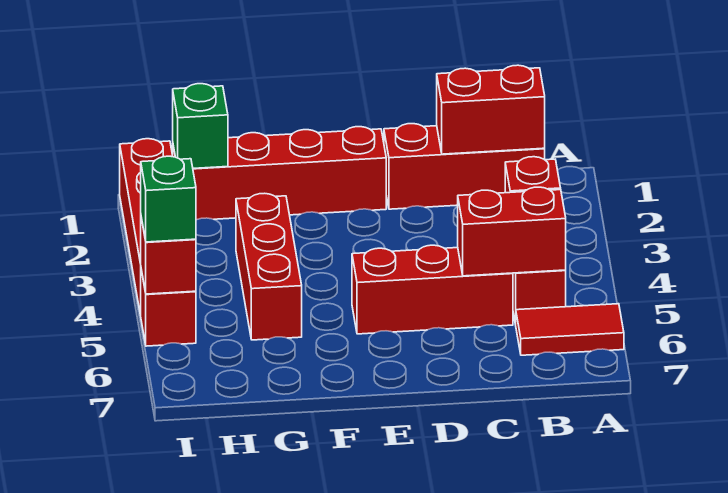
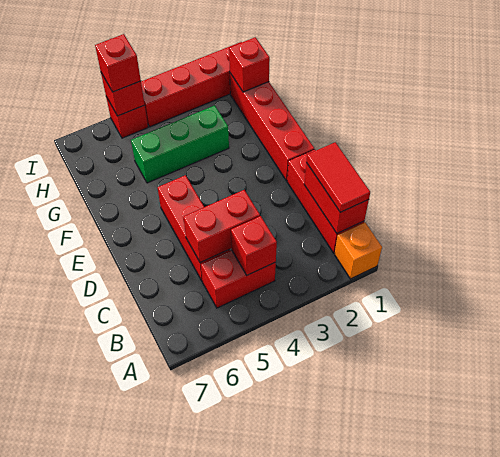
none -> orange brick A1 level 1
red tile A6:B6 level 1 -> red tile B1:C1 level 3
red brick B5:C5 level 2 -> red brick C4:C5 level 2
red brick G3:G5 level 1 -> green brick G3:G5 level 1
green brick H1 level 2 -> red brick H1 level 2
green brick I5 level 3 -> red brick I5 level 3

